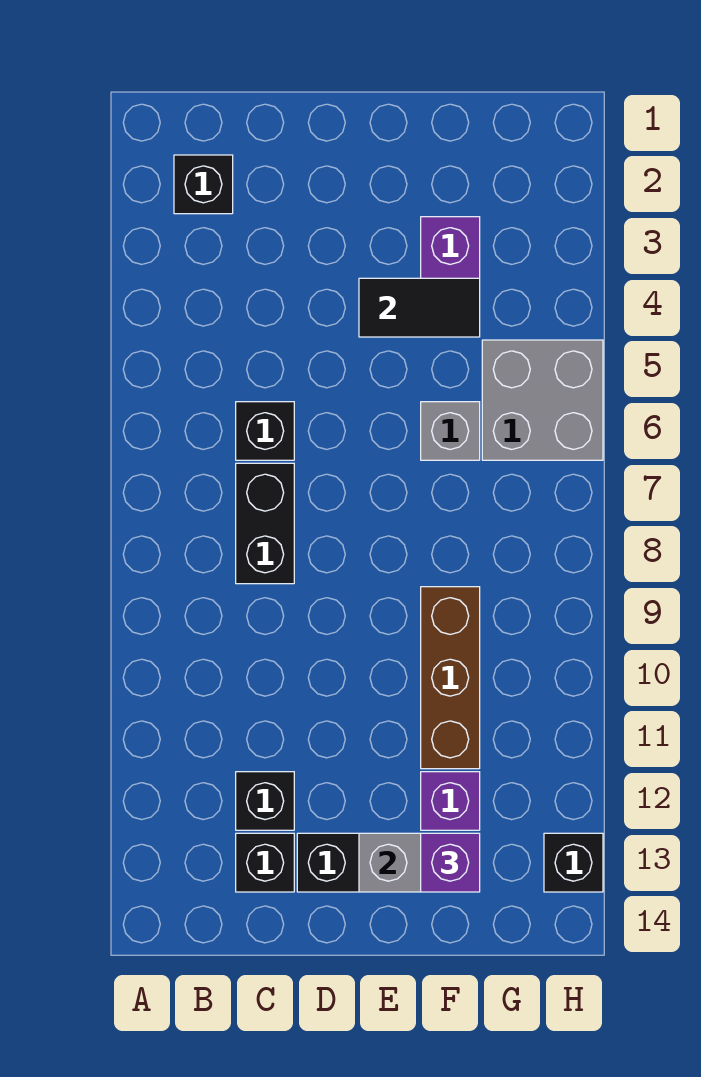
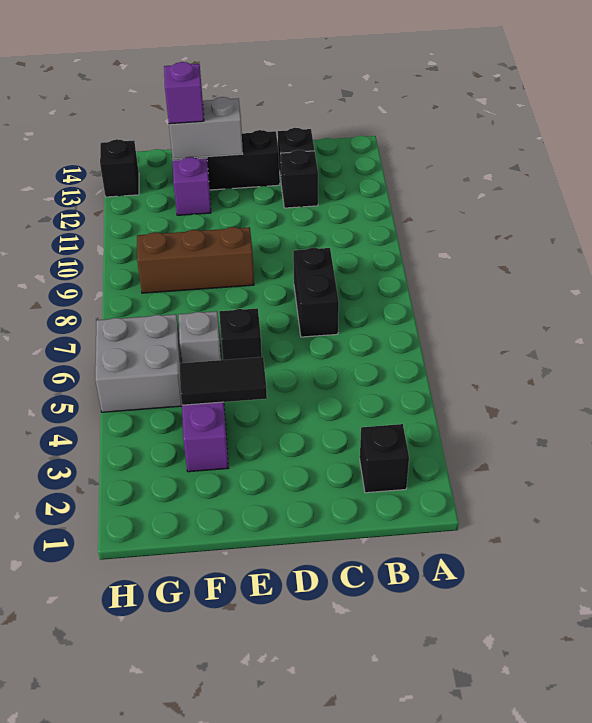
black brick C6 level 1 -> black brick E6 level 1
brown brick F9:F11 level 1 -> brown brick E9:G9 level 1

